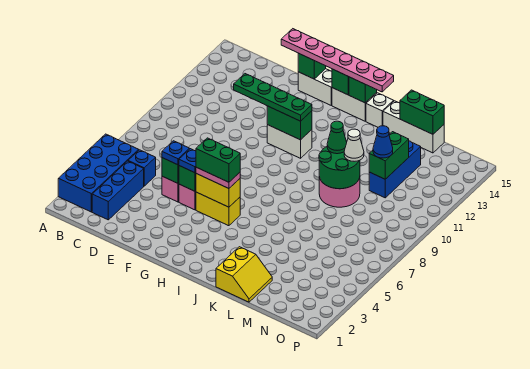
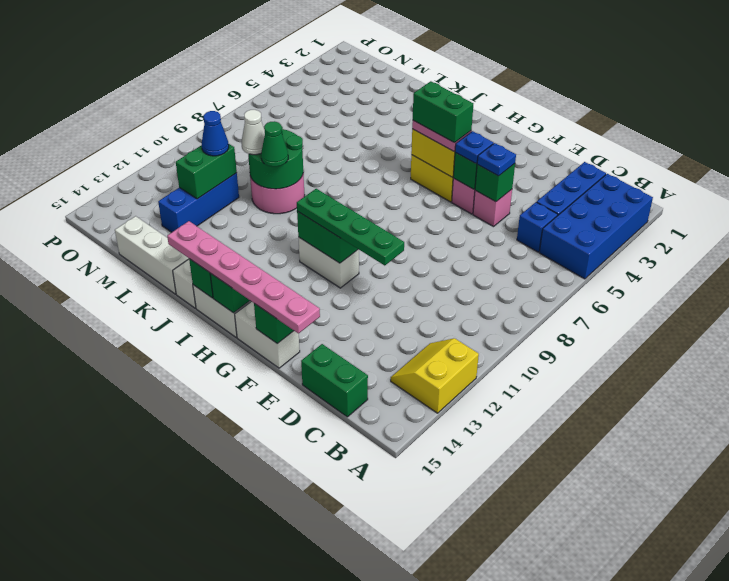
yellow slope K1:L2 level 1 top K -> yellow slope A12:B13 level 1 top A
green brick L15:M15 level 2 -> green brick C15:D15 level 1

